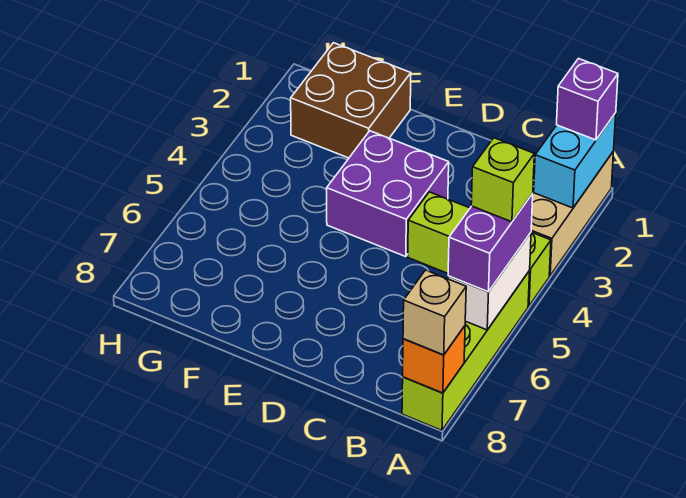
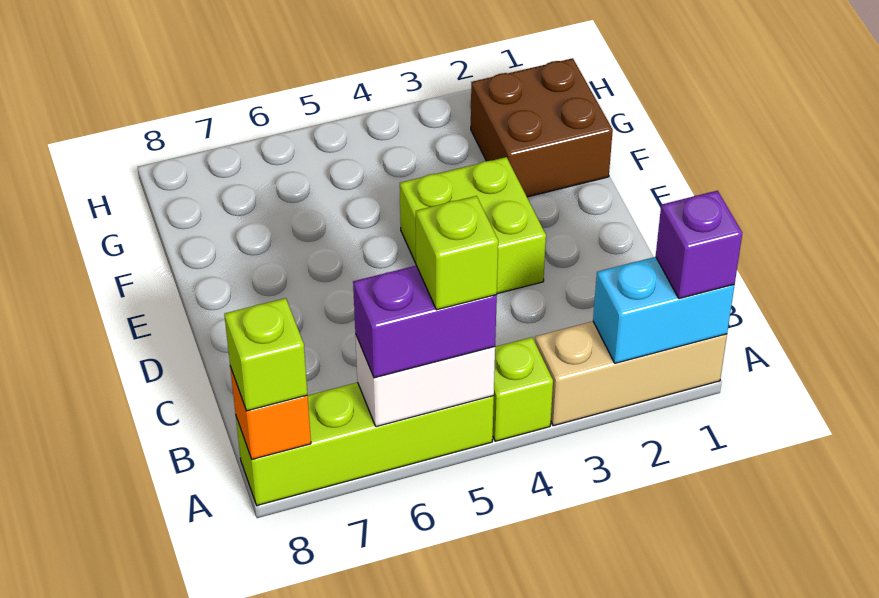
lime brick A4:C4 level 1 -> lime brick A4 level 1
tan brick A8 level 3 -> lime brick A8 level 3
purple brick D3:E4 level 1 -> lime brick D3:E4 level 1

